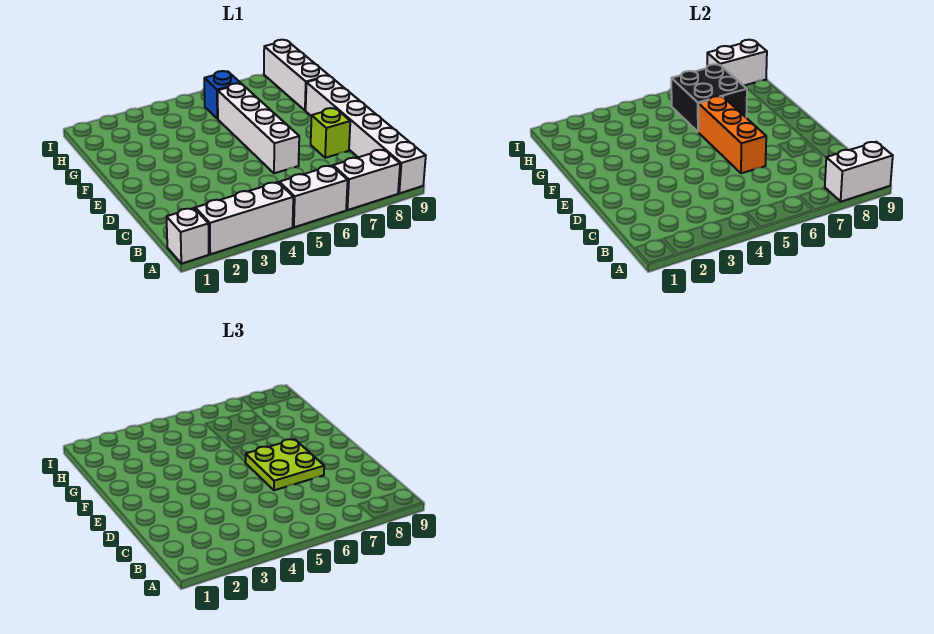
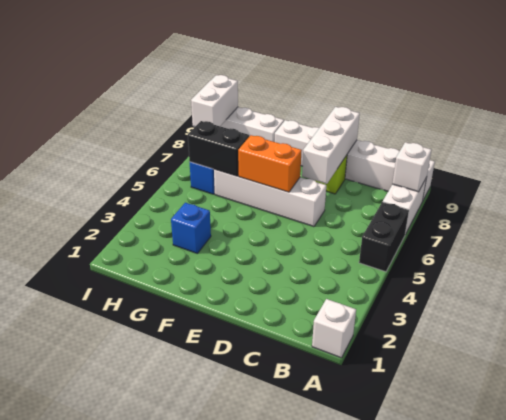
white brick A2:A4 level 1 -> white brick D7:D9 level 2
white brick A5:A6 level 1 -> black brick A5:A6 level 1
white brick A8:A9 level 2 -> white brick A8 level 2
orange brick D6:F6 level 2 -> orange brick E6:F6 level 2
lime plate D6:E7 level 3 -> none
none -> blue brick G3 level 1
black brick G6:H7 level 2 -> black brick G6:H6 level 2

